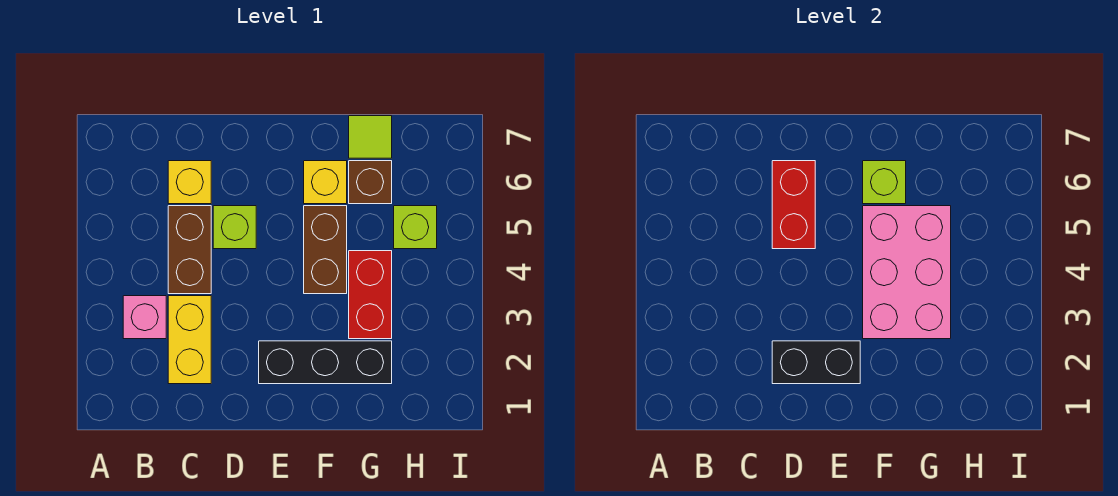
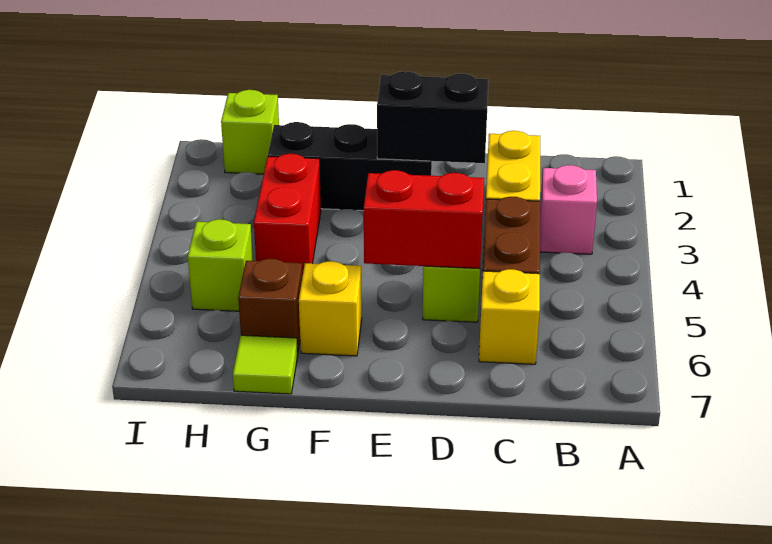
red brick D5:D6 level 2 -> red brick D5:E5 level 2
pink brick F3:G5 level 2 -> none
brown brick F4:F5 level 1 -> none
lime brick F6 level 2 -> lime brick H1 level 1

